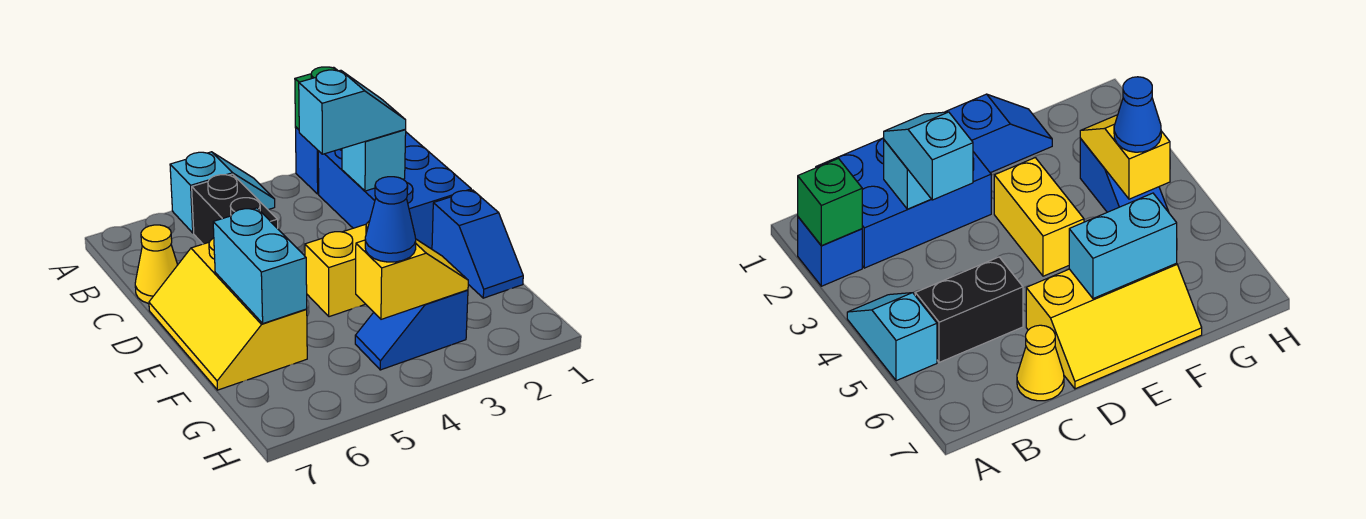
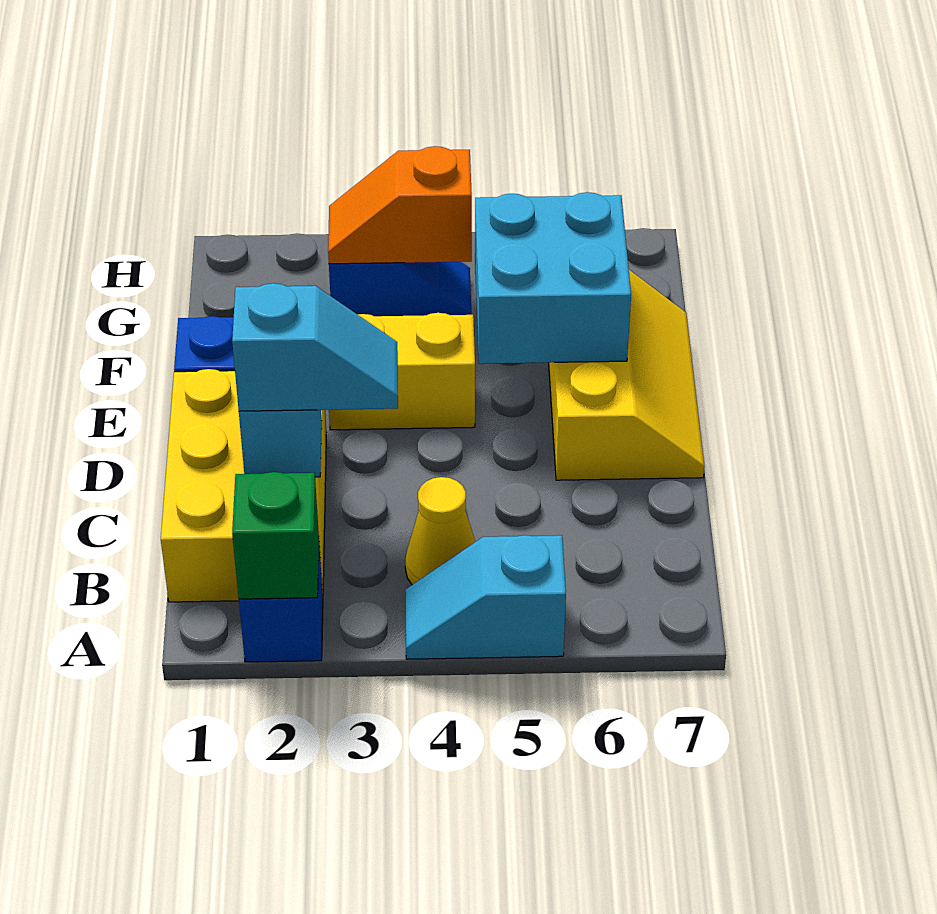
blue brick B1:D2 level 1 -> yellow brick B1:D2 level 1
black brick B5:C5 level 1 -> none
cyan slope C2:C3 level 3 top 3 -> cyan slope C2:C3 level 3 top 2
yellow cone C7 level 1 -> yellow cone B4 level 1
cyan brick E6:F6 level 2 -> cyan brick E5:F6 level 2
yellow slope G3:G4 level 2 top 4 -> orange slope G3:G4 level 2 top 4
blue cone G4 level 3 -> none

